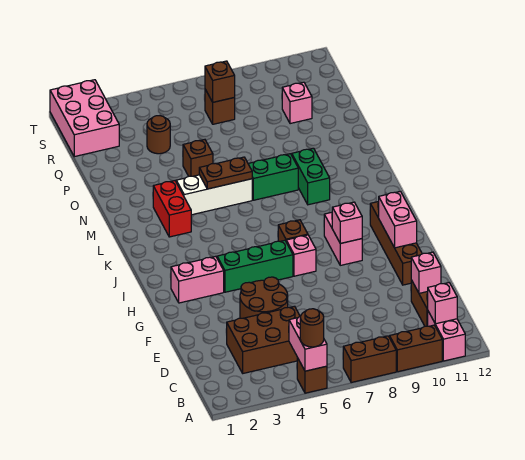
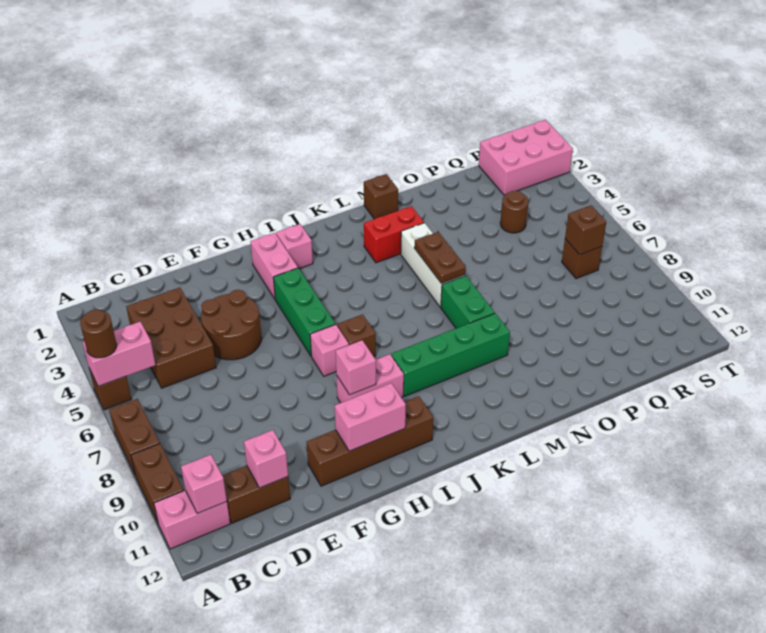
green brick L9:M9 level 1 -> green brick J9:M9 level 1
brown brick O5 level 1 -> brown brick M1 level 1
pink brick Q10 level 1 -> pink brick I2 level 1

